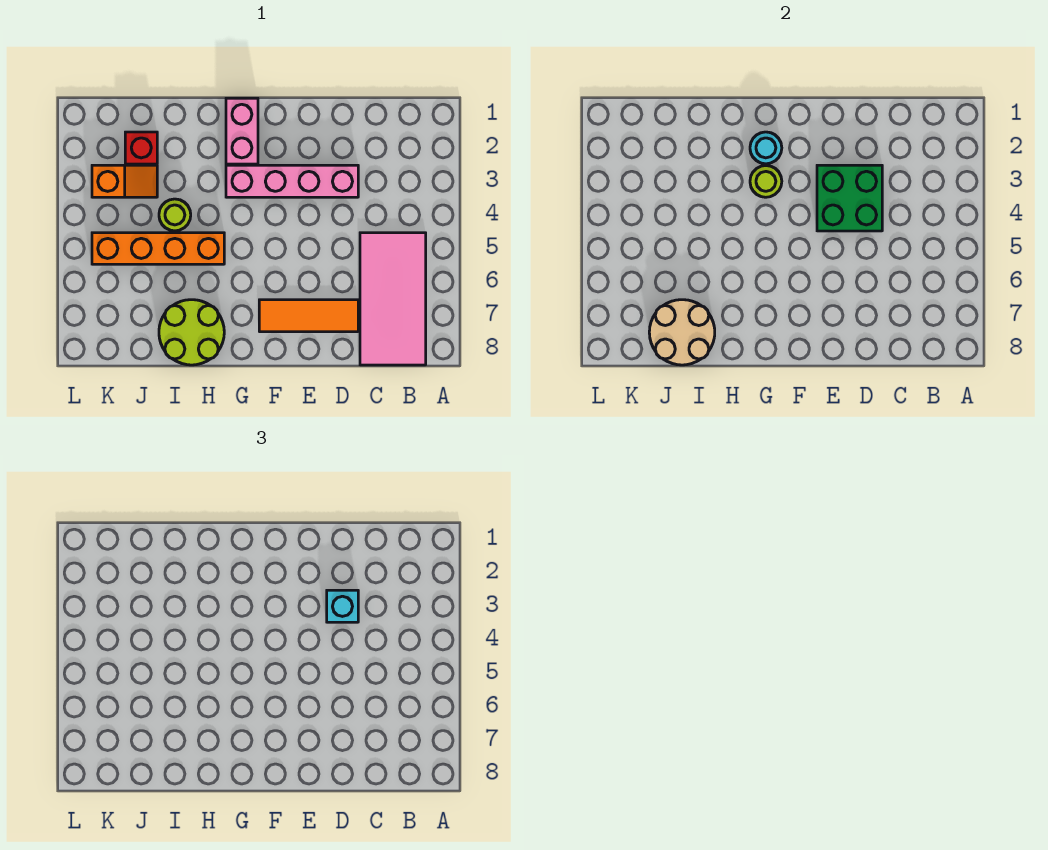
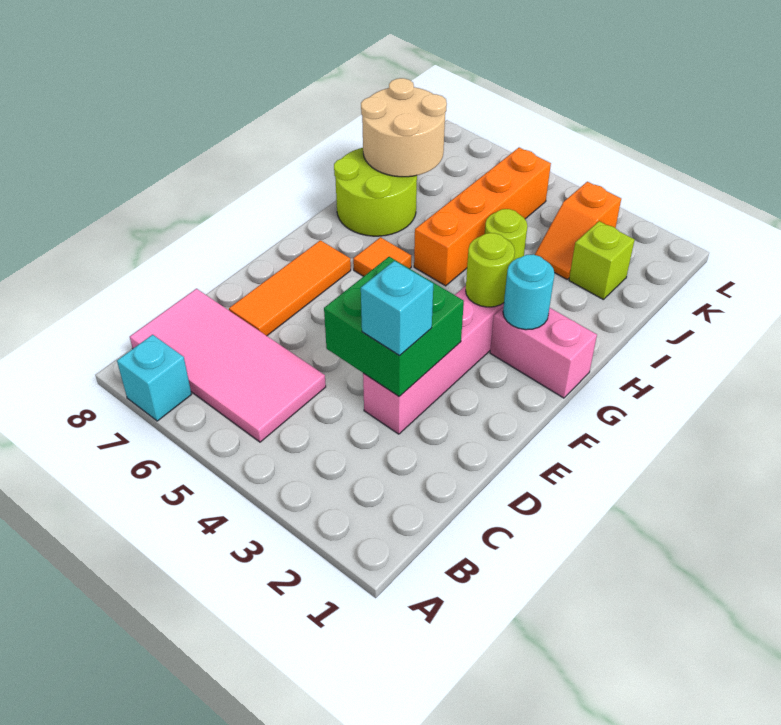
none -> cyan brick A7 level 1
none -> orange tile G6 level 1
red brick J2 level 1 -> lime brick J2 level 1

